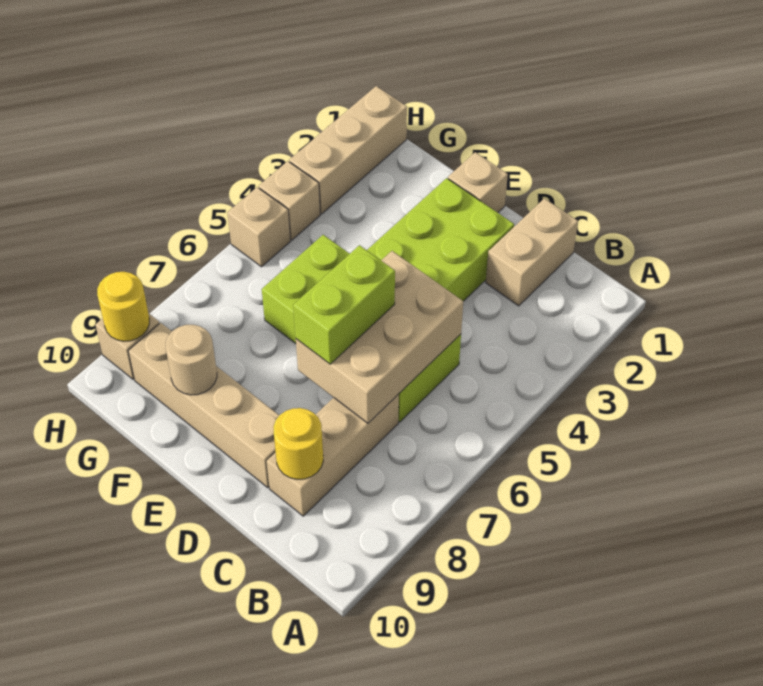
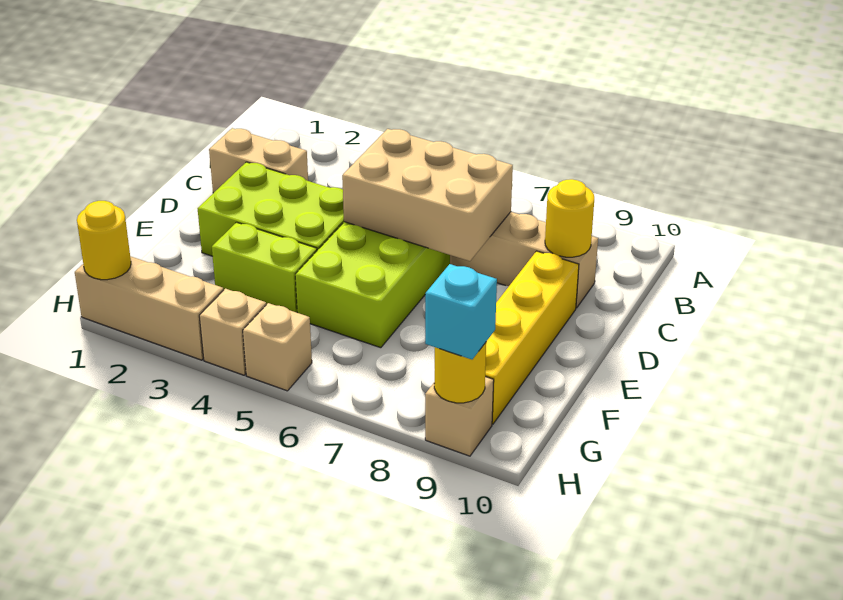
lime brick D6:D7 level 3 -> lime brick F3:F4 level 1
tan brick D9:G9 level 1 -> yellow brick D9:G9 level 1
tan brick E1 level 1 -> none
tan round brick F9 level 2 -> none
none -> yellow round brick H1 level 2
none -> cyan brick H9 level 3

